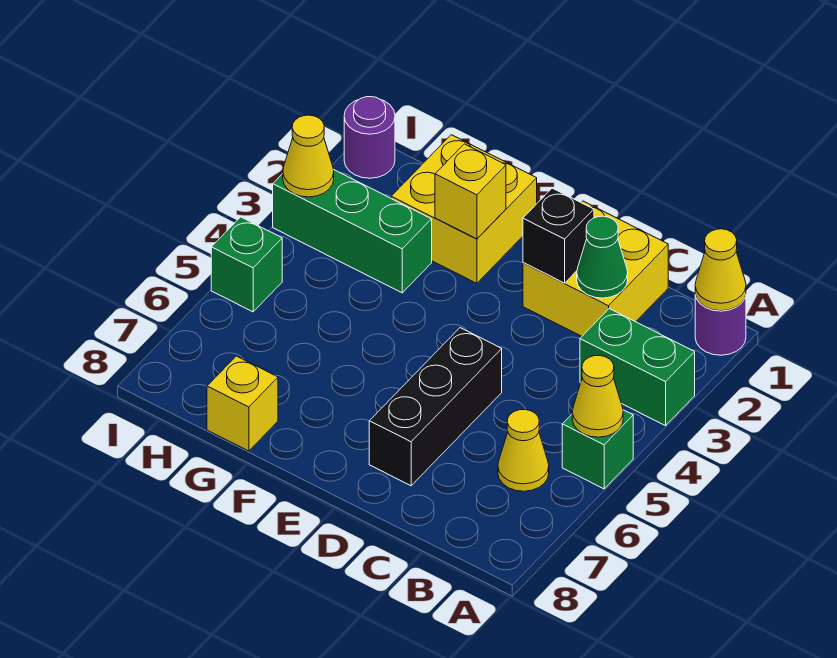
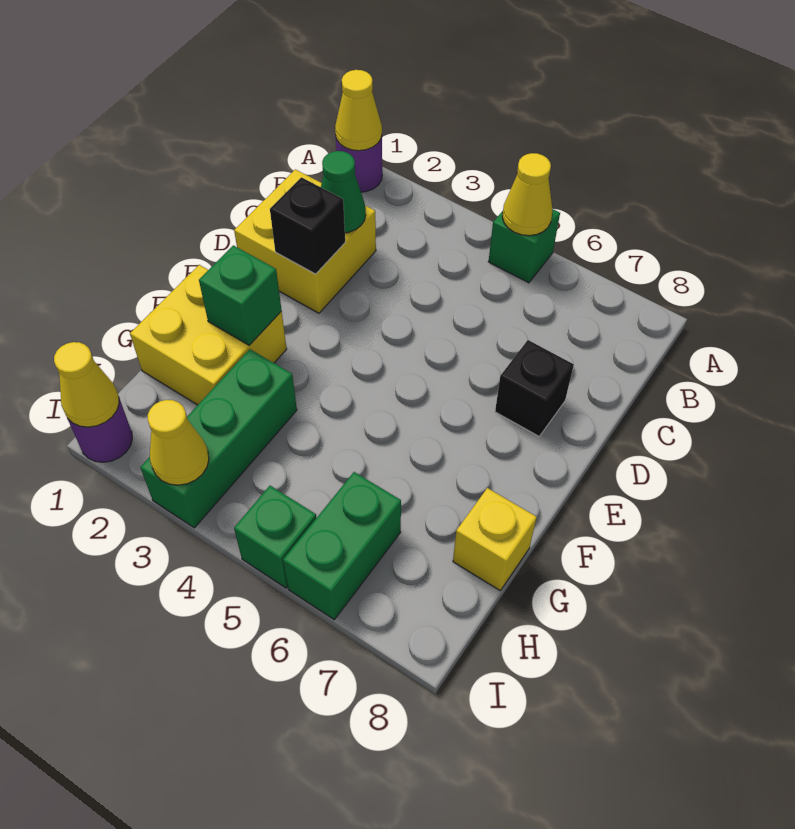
green brick A3:B3 level 1 -> green brick H6:I6 level 1
yellow cone B6 level 1 -> yellow cone I1 level 2
black brick D5:D7 level 1 -> black brick D7 level 1
yellow brick F2 level 2 -> green brick F2 level 2

